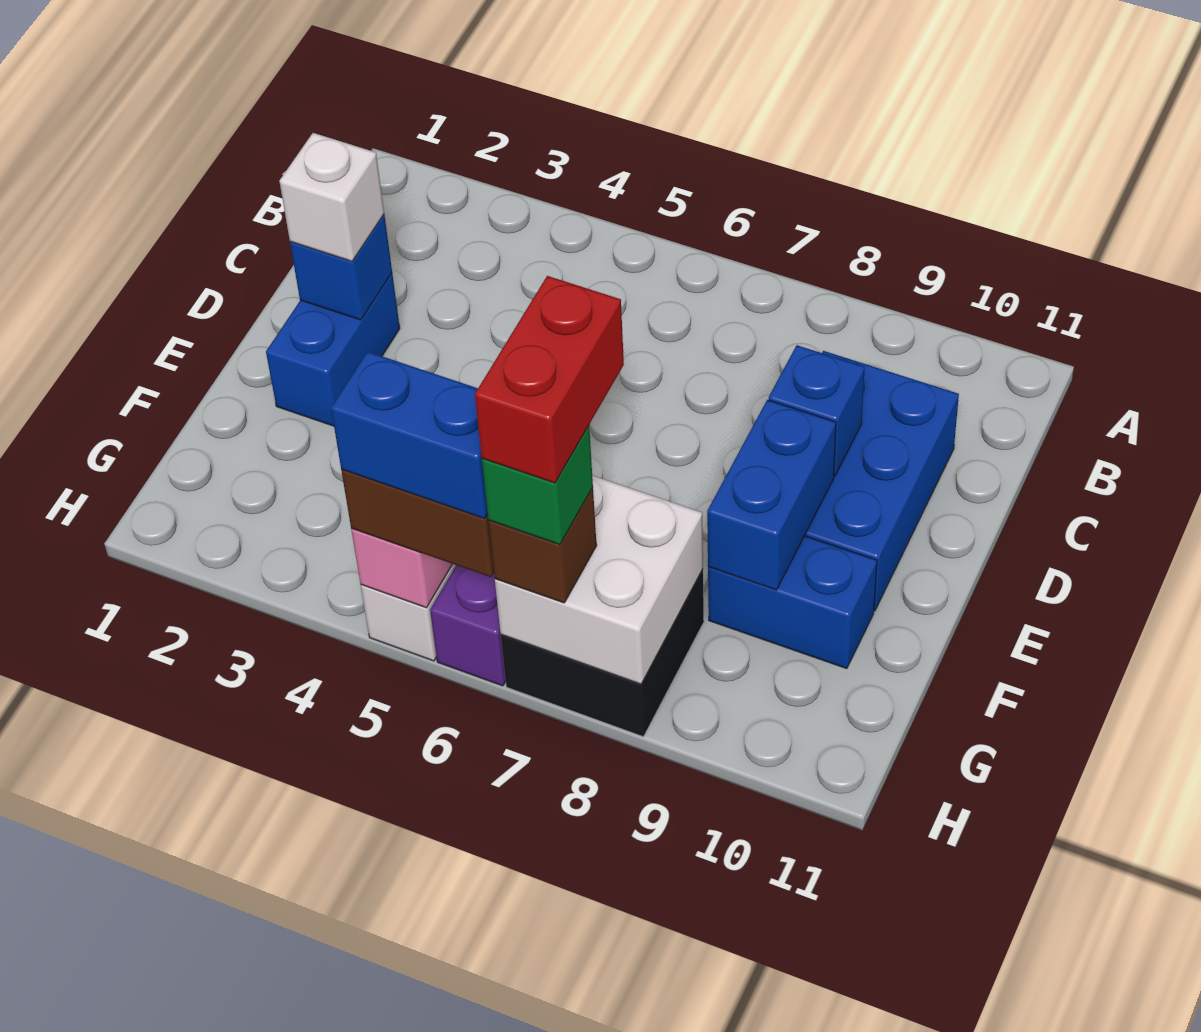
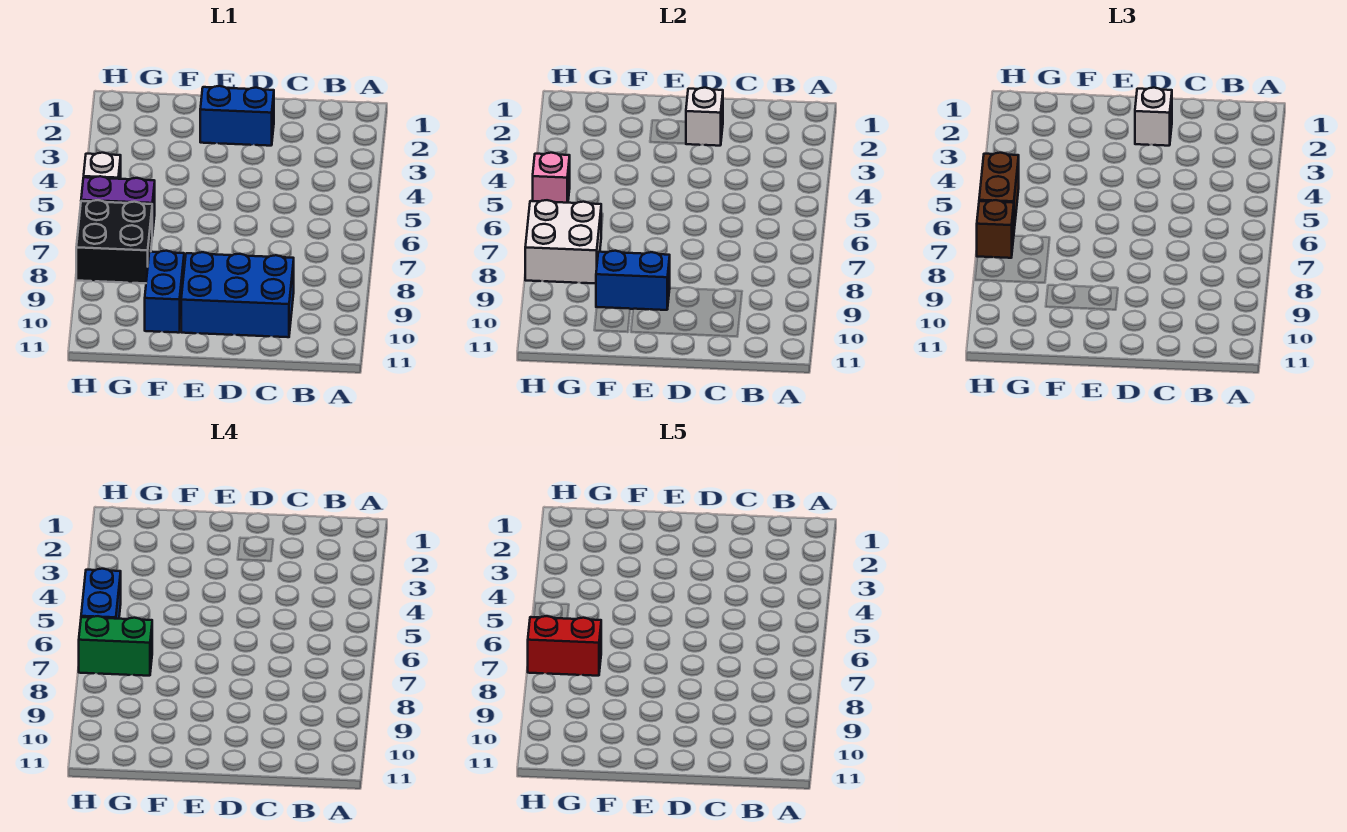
blue brick D2 level 2 -> white brick D2 level 2
blue brick D9 level 2 -> none
green brick H7 level 4 -> green brick G7:H7 level 4

